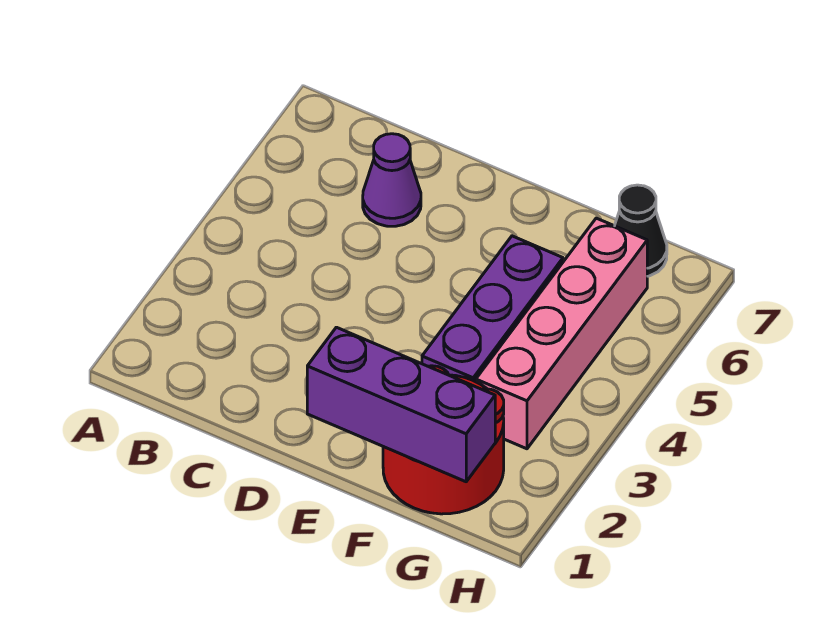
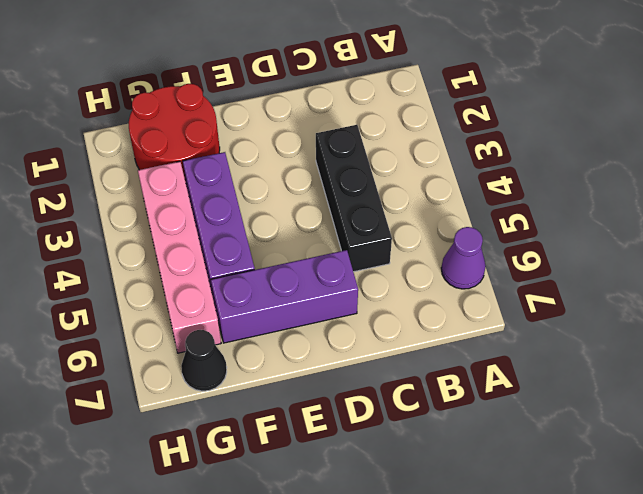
none -> black brick C3:C5 level 1
purple cone C6 level 1 -> purple cone A6 level 1
purple brick E1:G1 level 2 -> purple brick D6:F6 level 1

